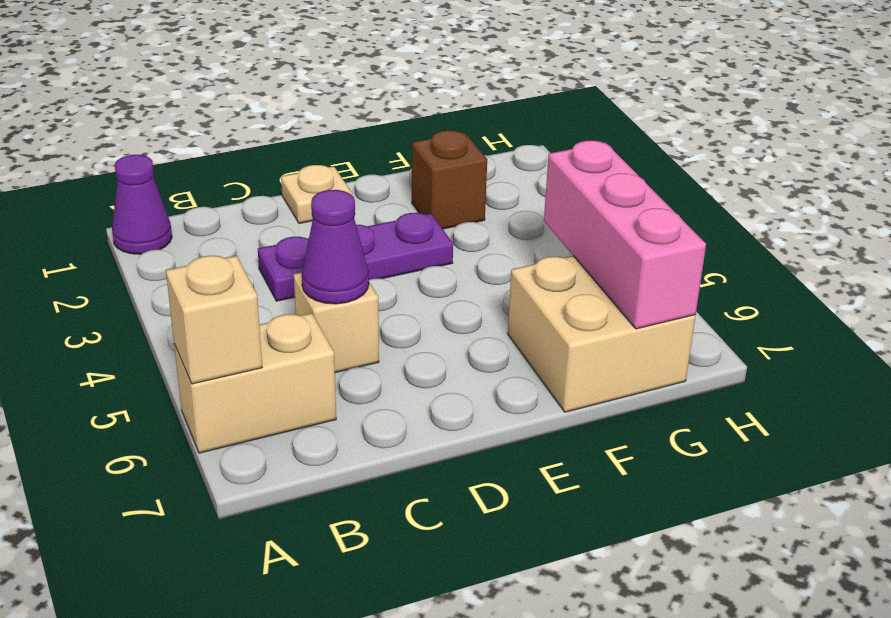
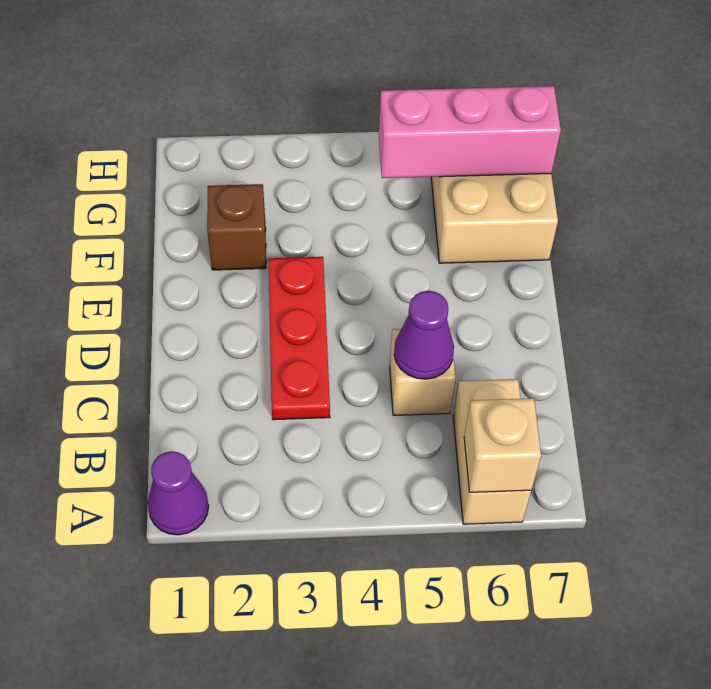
purple plate C3:E3 level 1 -> red plate C3:E3 level 1
tan plate D1 level 1 -> none

